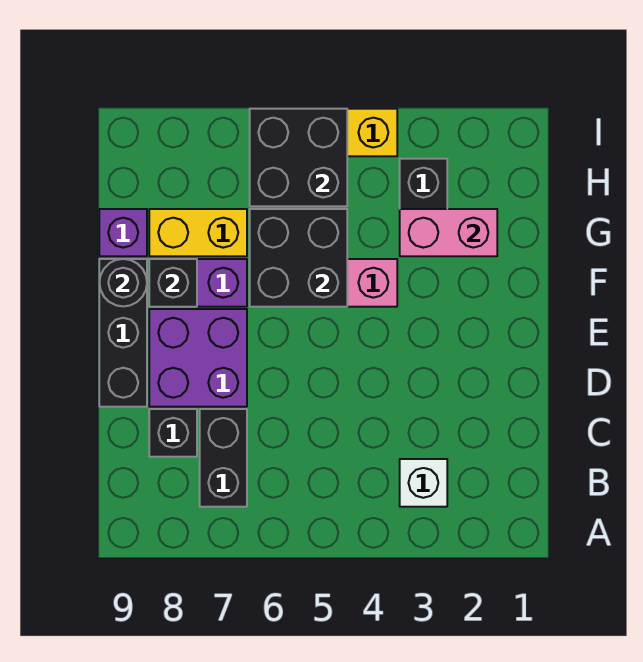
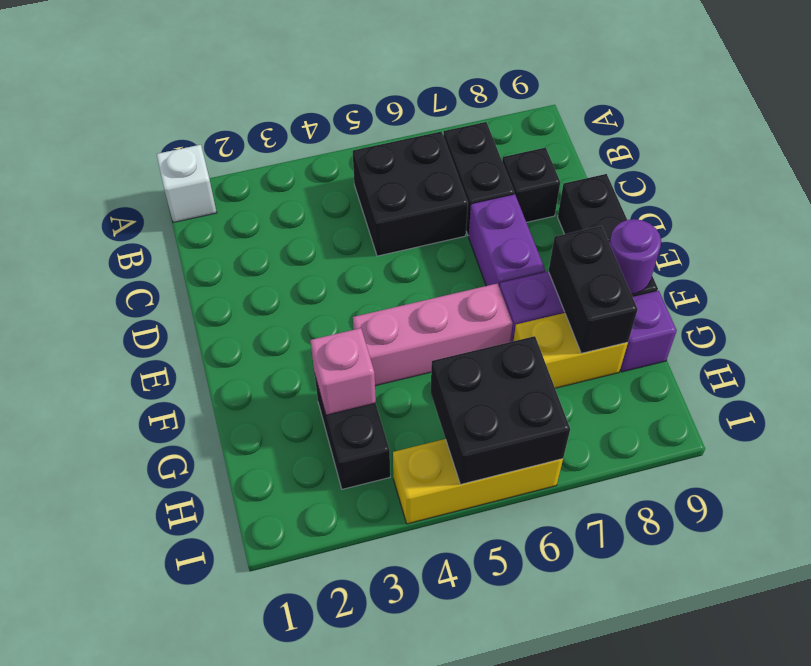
white brick B3 level 1 -> white brick A1 level 1
purple brick D7:E8 level 1 -> purple brick D7:E7 level 1
black brick F5:G6 level 2 -> black brick B5:C6 level 1
black brick F8 level 2 -> black brick F8:G8 level 2
black round brick F9 level 2 -> purple round brick F9 level 2
pink brick G2:G3 level 2 -> pink brick G3 level 2

